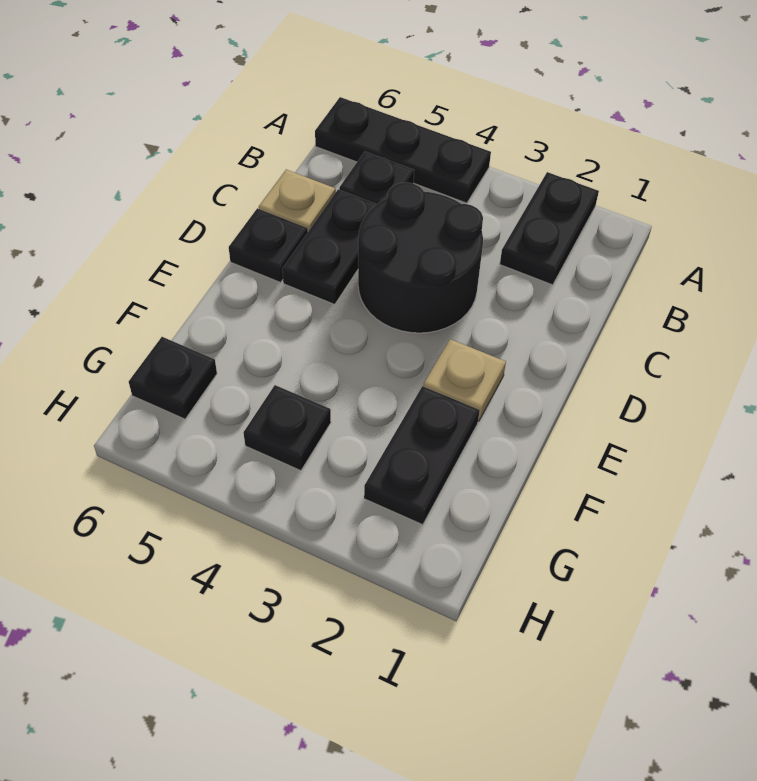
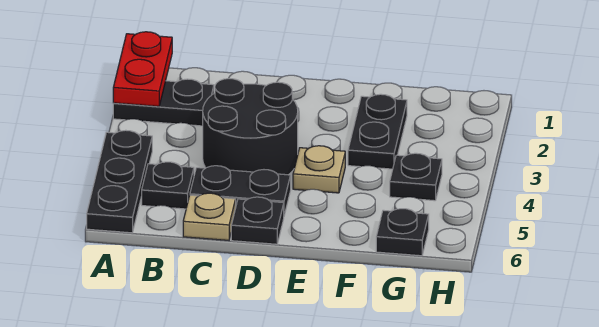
none -> red plate A1:A2 level 2
tan plate E2 level 1 -> tan plate E4 level 1
black plate F2:G2 level 1 -> black plate F2:F3 level 1

